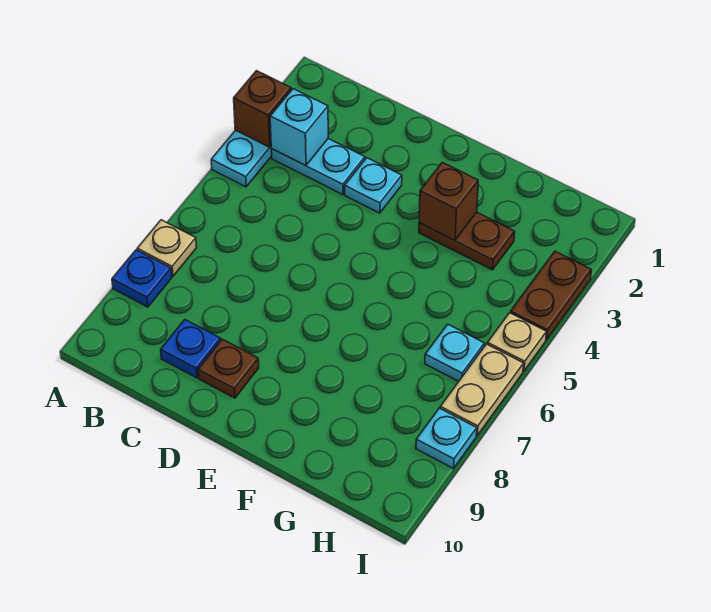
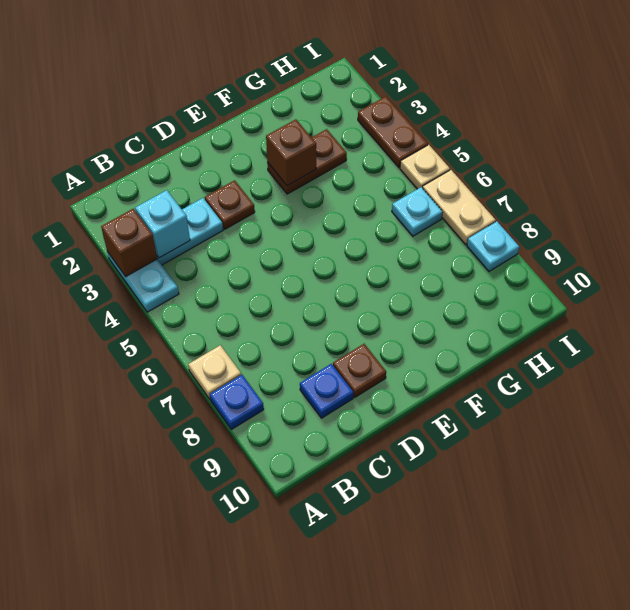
cyan plate D3 level 1 -> brown plate D3 level 1

